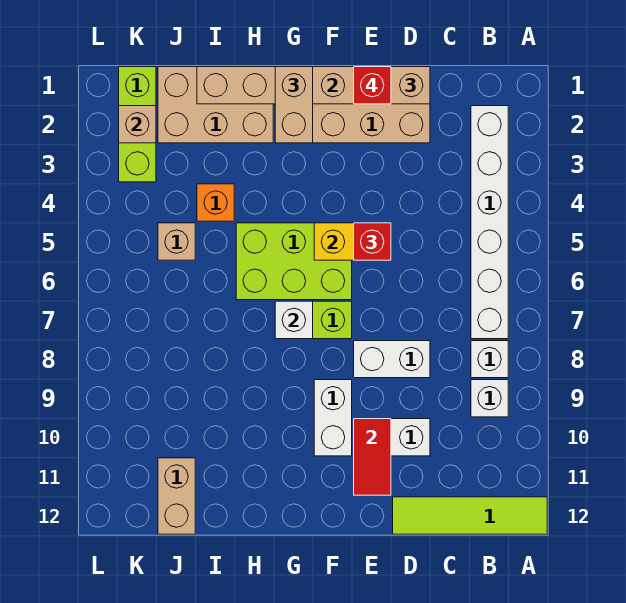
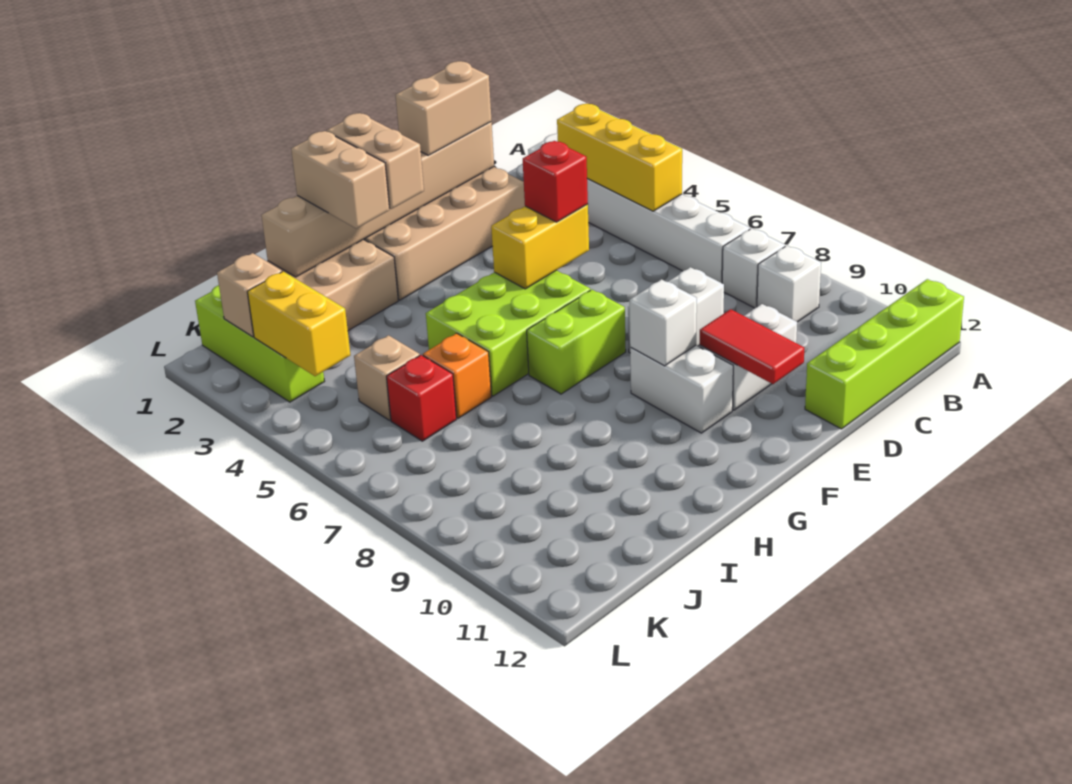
lime tile A12:D12 level 1 -> lime brick A12:D12 level 1
none -> yellow brick B3:B5 level 2
red brick E1 level 4 -> red brick J6 level 1
white brick G7 level 2 -> white brick F9 level 2
orange brick I4 level 1 -> orange brick I6 level 1
tan brick J11:J12 level 1 -> tan brick H1:H2 level 3
none -> yellow brick K3:K4 level 2

